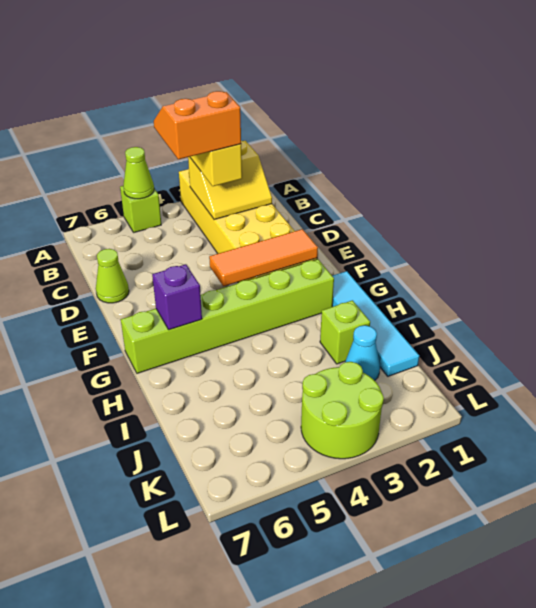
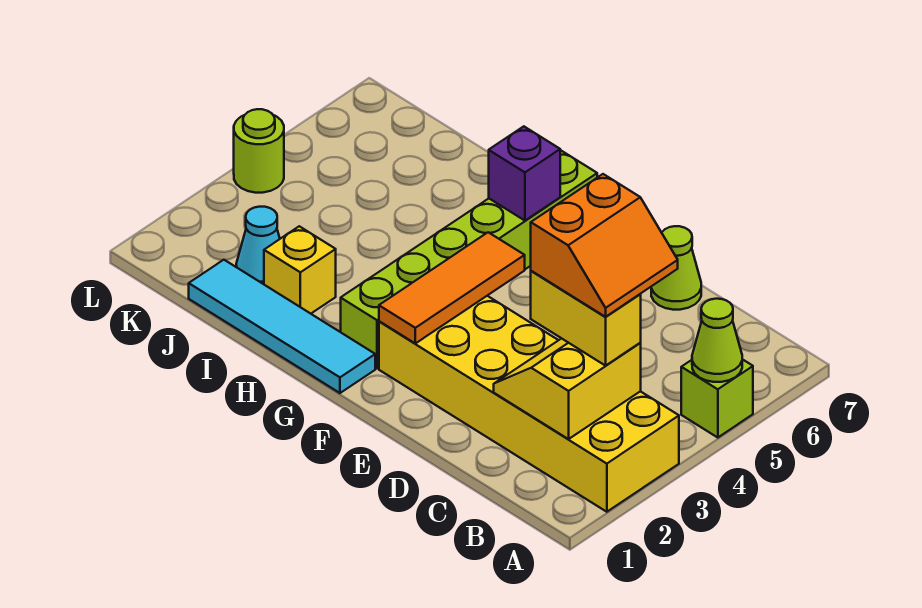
lime brick I2 level 1 -> yellow brick I2 level 1
lime round brick K3:L4 level 1 -> lime round brick L4 level 1

